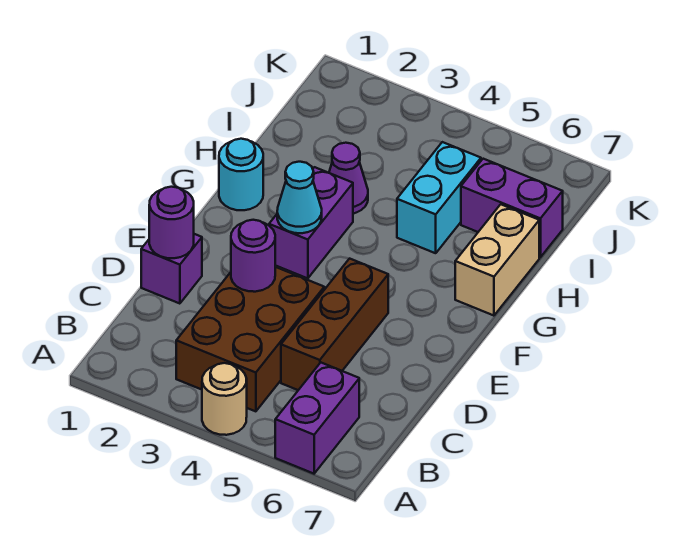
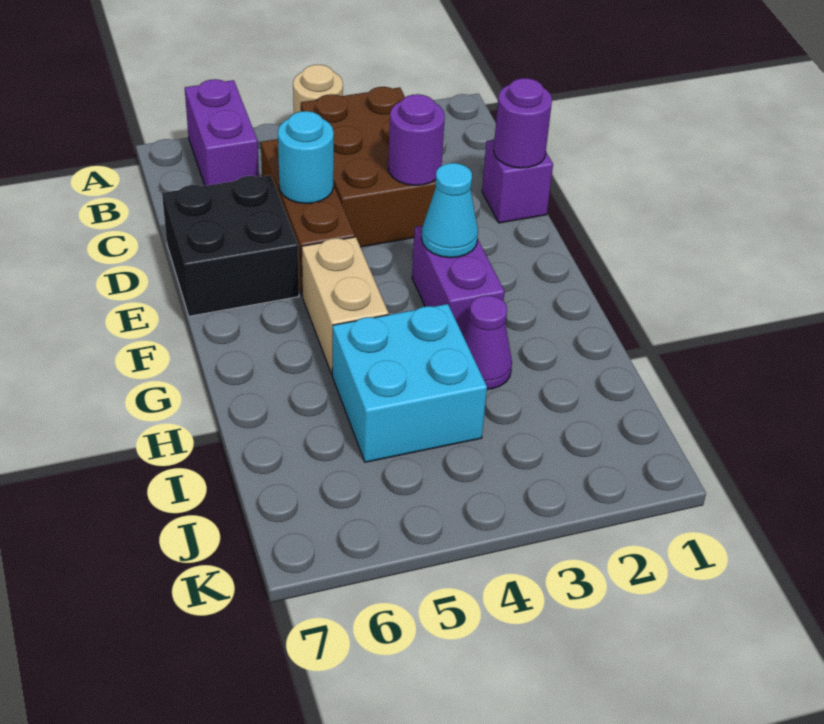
none -> black brick D6:E7 level 1
cyan round brick G1 level 1 -> cyan round brick D5 level 2
tan brick G7:H7 level 1 -> tan brick F5:G5 level 1
cyan brick H5:I5 level 1 -> cyan brick H4:I5 level 1
purple brick I6:I7 level 1 -> none

